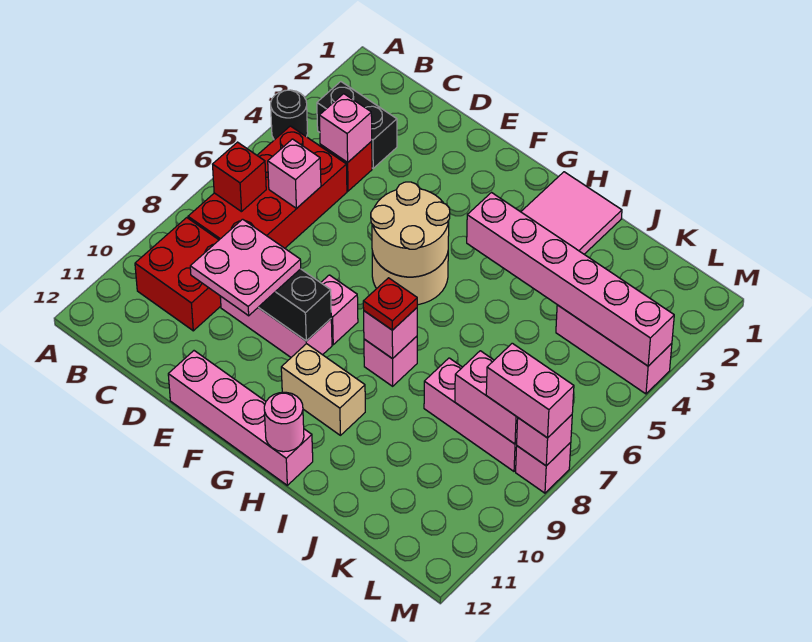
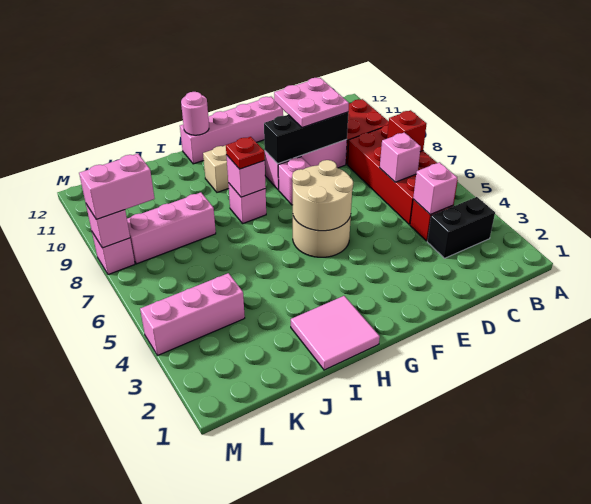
black round brick A4 level 1 -> none
pink brick H4:M4 level 2 -> none
pink brick K8:L8 level 2 -> none

